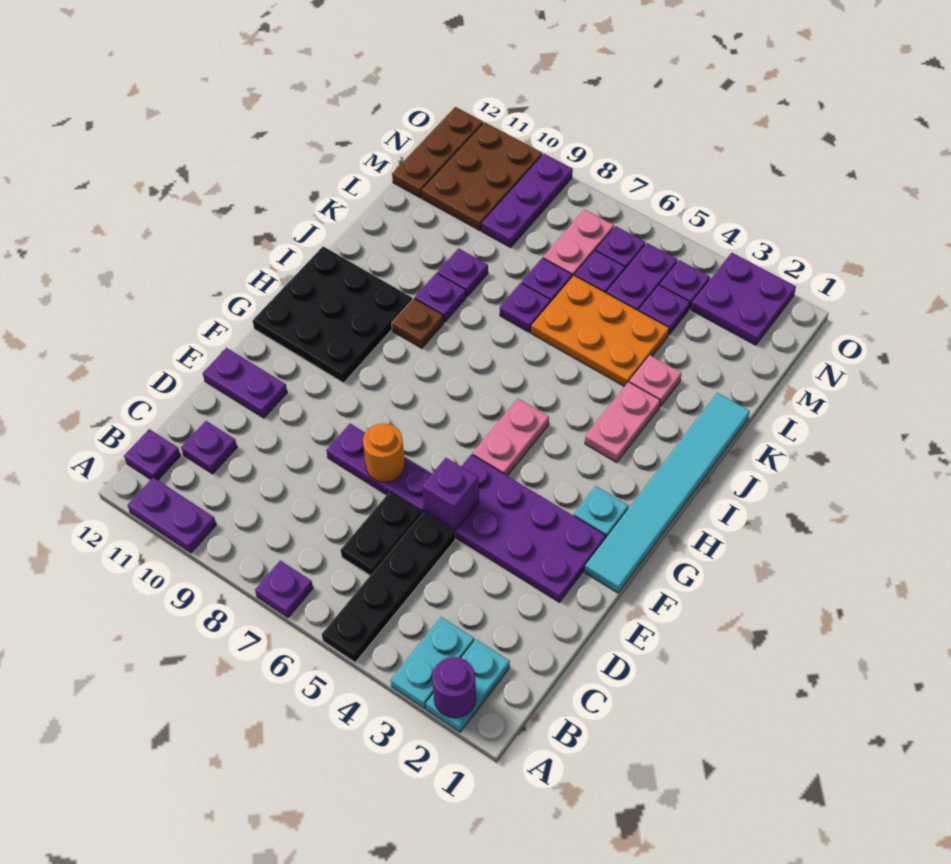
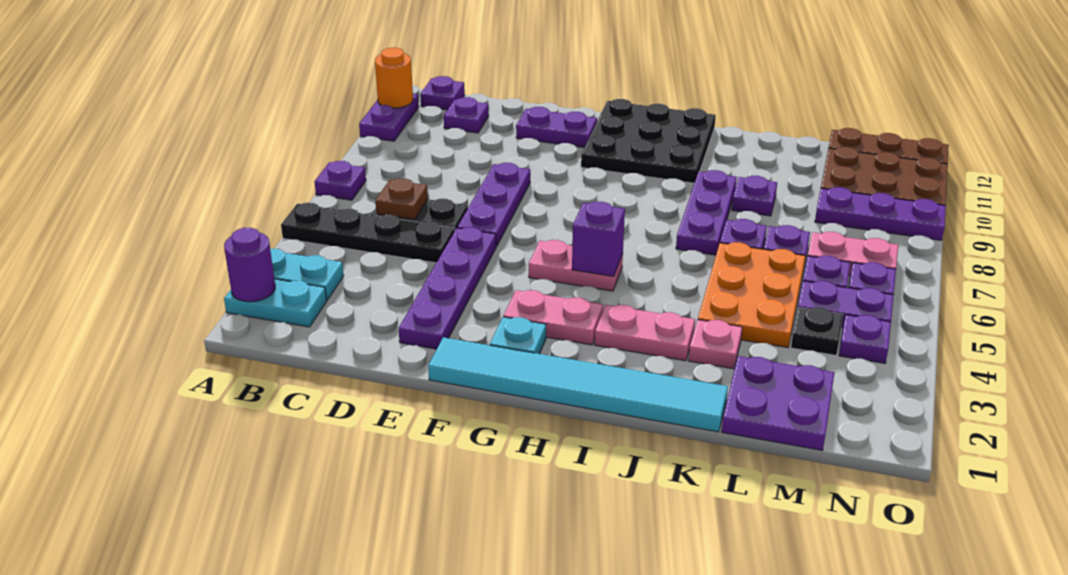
purple plate E2:F5 level 1 -> purple plate E2:E5 level 1
purple brick E5 level 2 -> purple brick H5 level 2
orange round brick E7 level 2 -> orange round brick A11 level 2
purple plate E11:E12 level 1 -> purple plate E11:F11 level 1
none -> pink plate G3:H3 level 1
brown plate I9 level 1 -> brown plate C6 level 2
purple plate J9 level 1 -> purple plate J7:J9 level 1
purple plate M4 level 1 -> black plate M4 level 1
purple plate N2:O3 level 1 -> purple plate L1:M2 level 1

